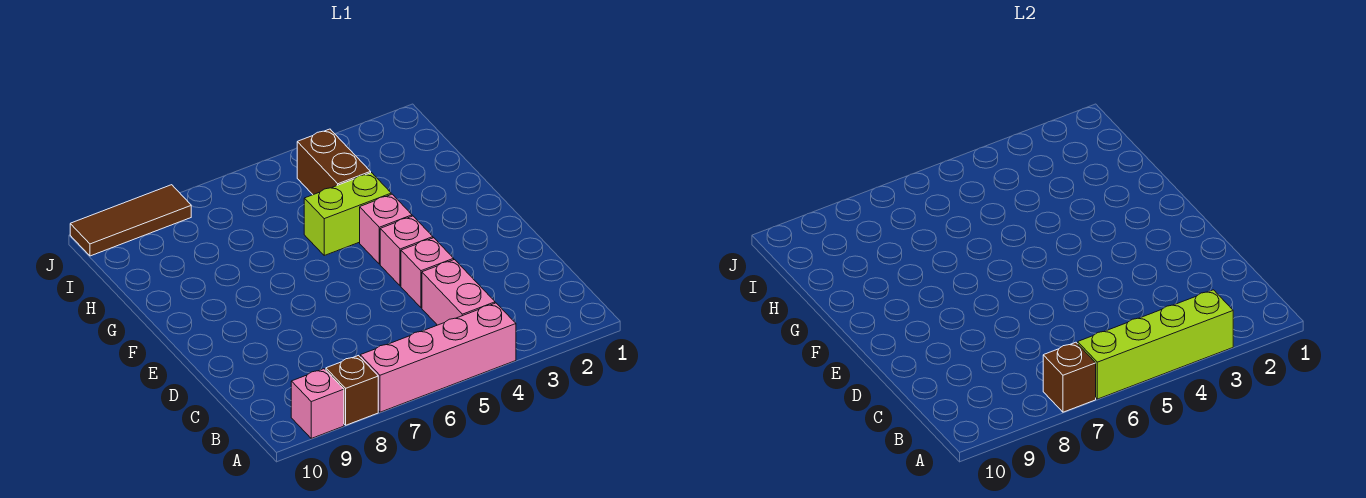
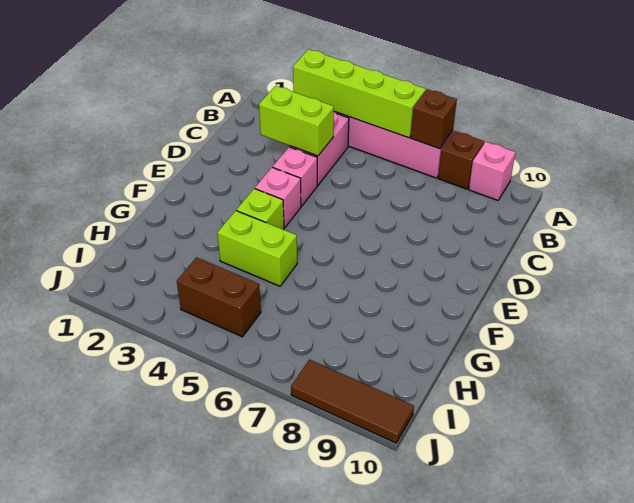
none -> lime brick C3:C4 level 2
pink brick F4 level 1 -> lime brick F4 level 1
brown brick H4:I4 level 1 -> brown brick I4:I5 level 1

